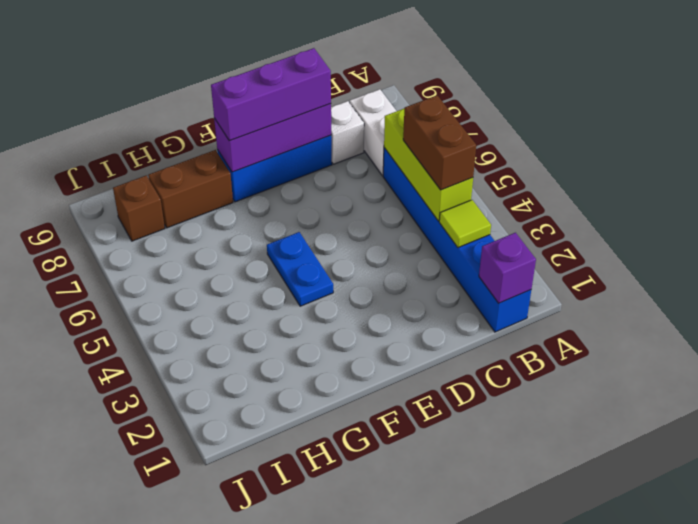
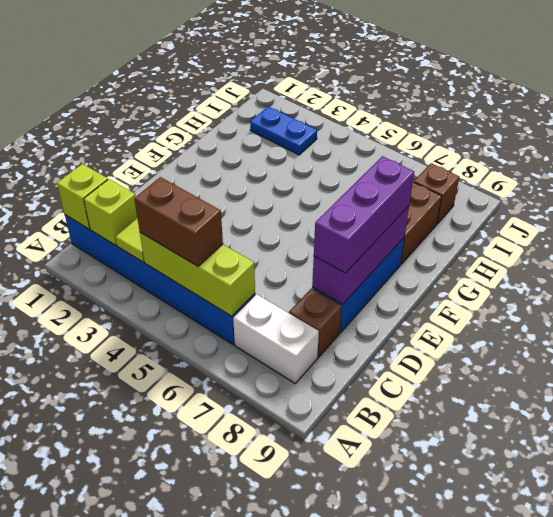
purple brick B1 level 2 -> lime brick B1 level 2
none -> lime brick B2 level 2
white brick C8 level 1 -> brown brick C8 level 1
blue plate F4:F5 level 1 -> blue plate I2:I3 level 1

